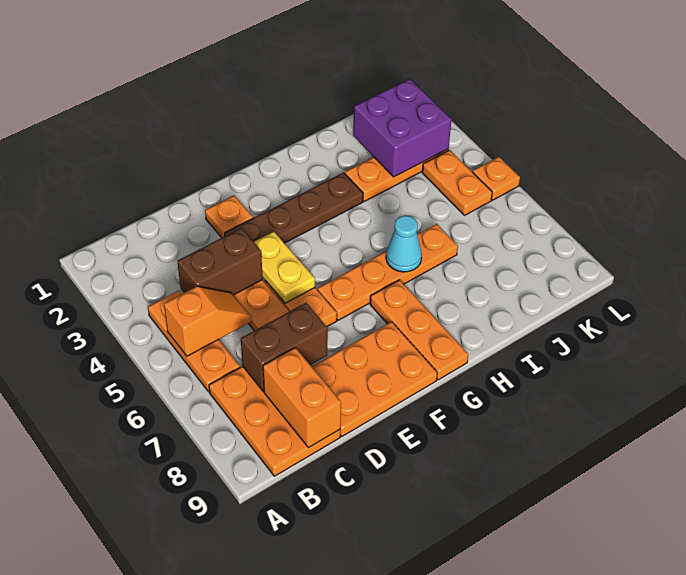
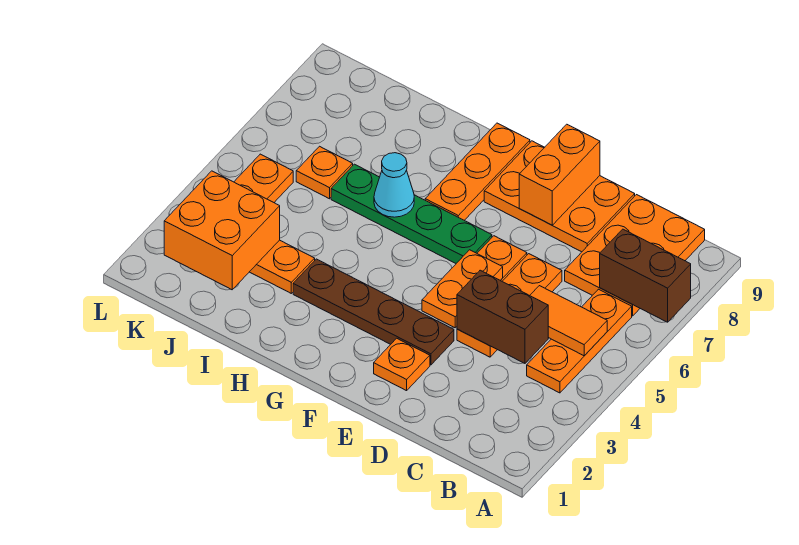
orange slope B5:C5 level 2 top B -> orange tile B5:C5 level 2
brown brick C7:D7 level 2 -> brown brick A7:B7 level 2
orange brick C8:C9 level 2 -> orange brick E8:E9 level 2
yellow plate E4:E5 level 2 -> orange plate E4:E5 level 2
orange plate F6:I6 level 1 -> green plate F6:I6 level 1
purple brick J2:K3 level 2 -> orange brick J2:K3 level 2
orange plate L5 level 1 -> orange plate J6 level 1

